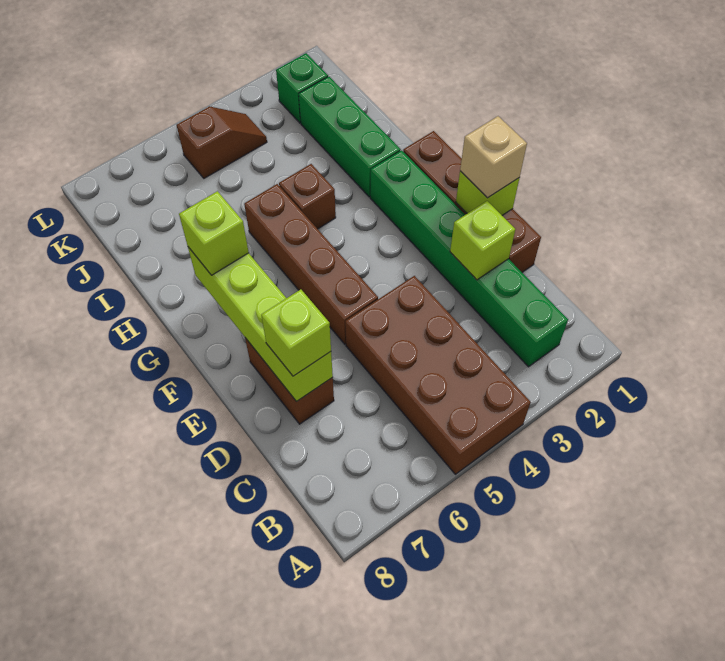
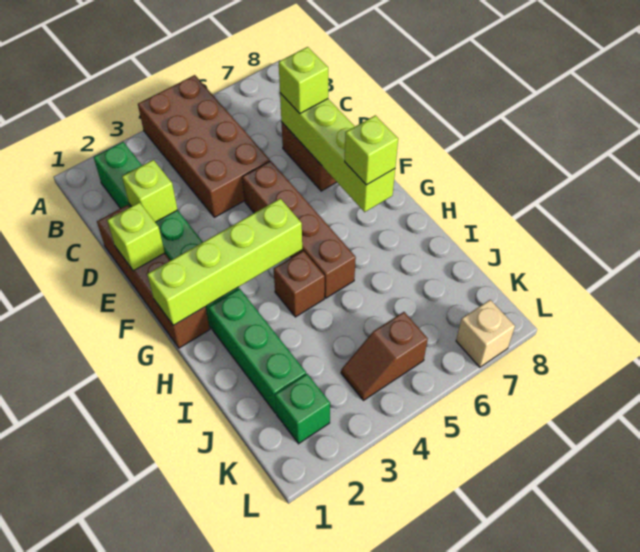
tan brick E1 level 3 -> tan brick L7 level 1
none -> lime brick G1:G4 level 2

